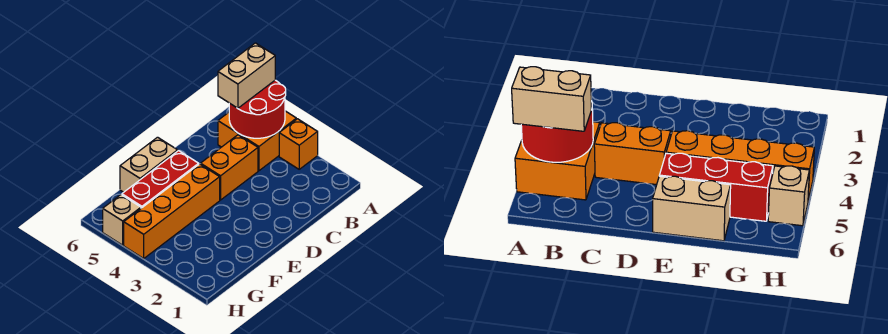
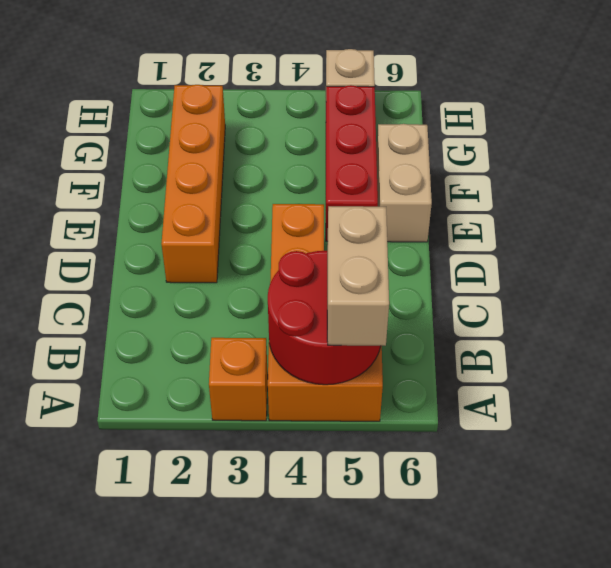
orange brick E4:H4 level 1 -> orange brick D2:G2 level 1

